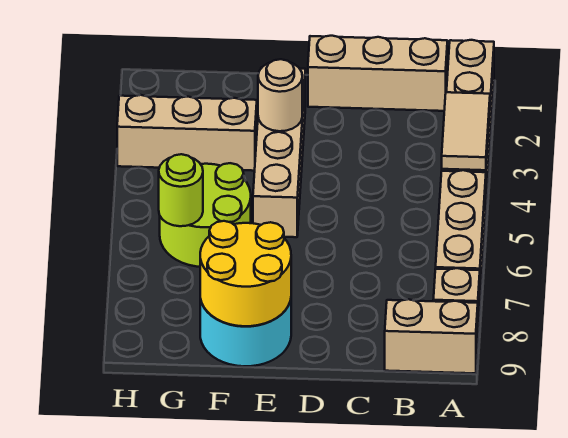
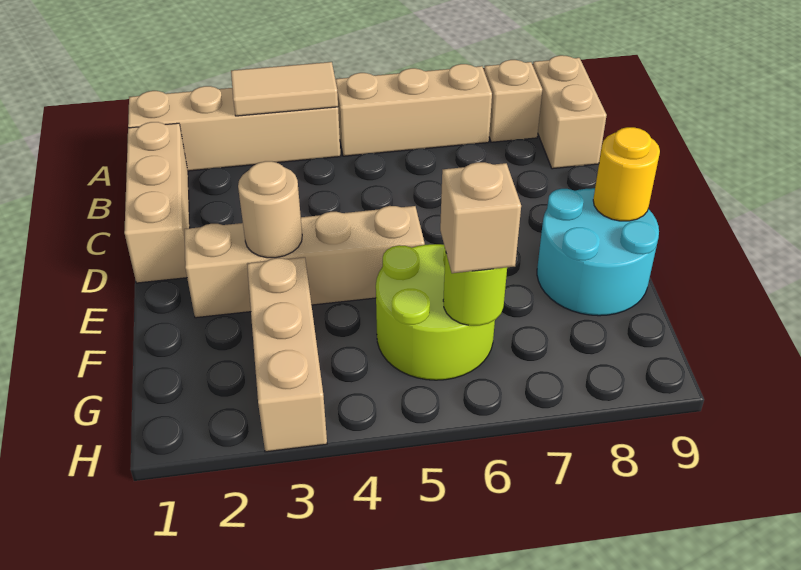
yellow round brick E8:F9 level 2 -> yellow round brick E9 level 2
none -> tan brick G6 level 3

